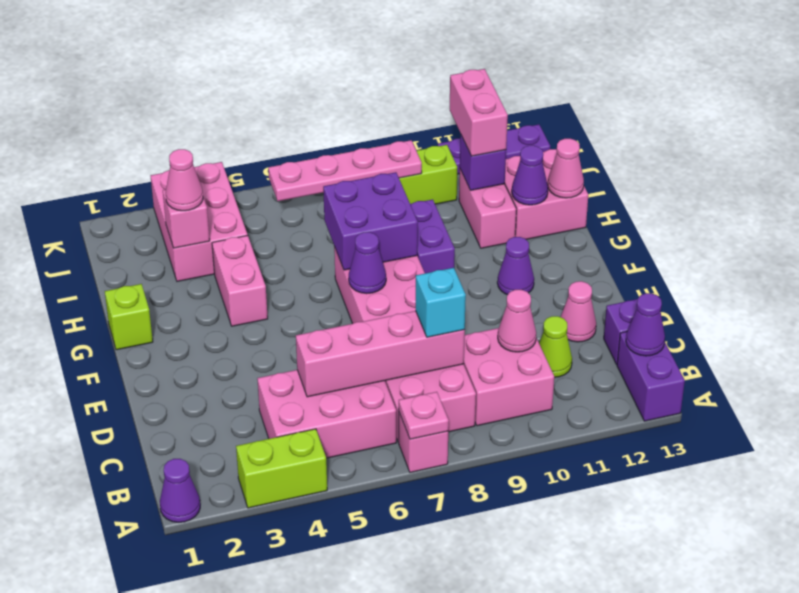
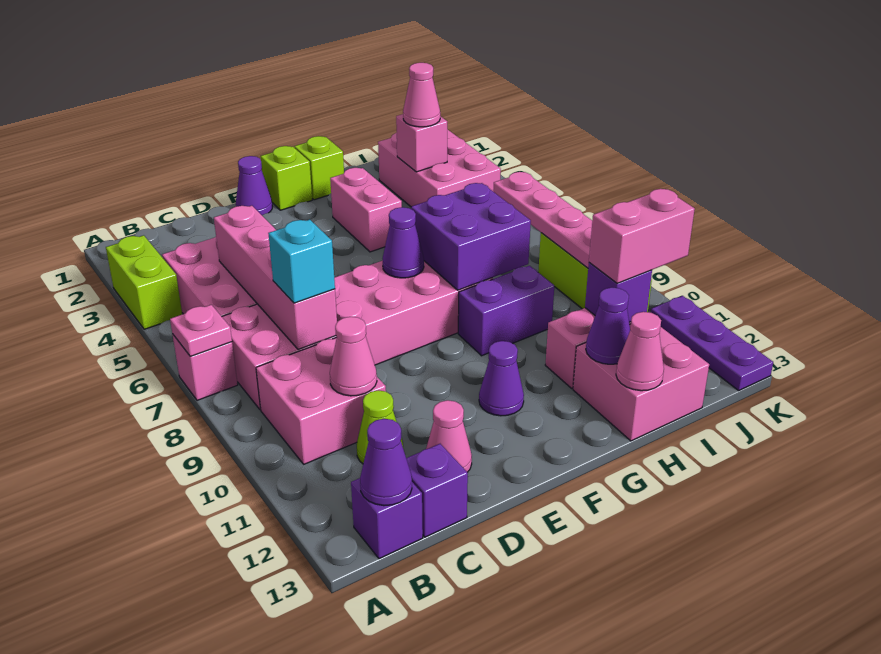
purple cone A1 level 1 -> purple cone E1 level 1
purple brick A13:B13 level 1 -> purple brick B13 level 1
none -> lime brick F1 level 1
pink brick G4:H4 level 1 -> pink brick G3:G4 level 1
pink brick I3:K4 level 1 -> pink brick I2:J4 level 1

